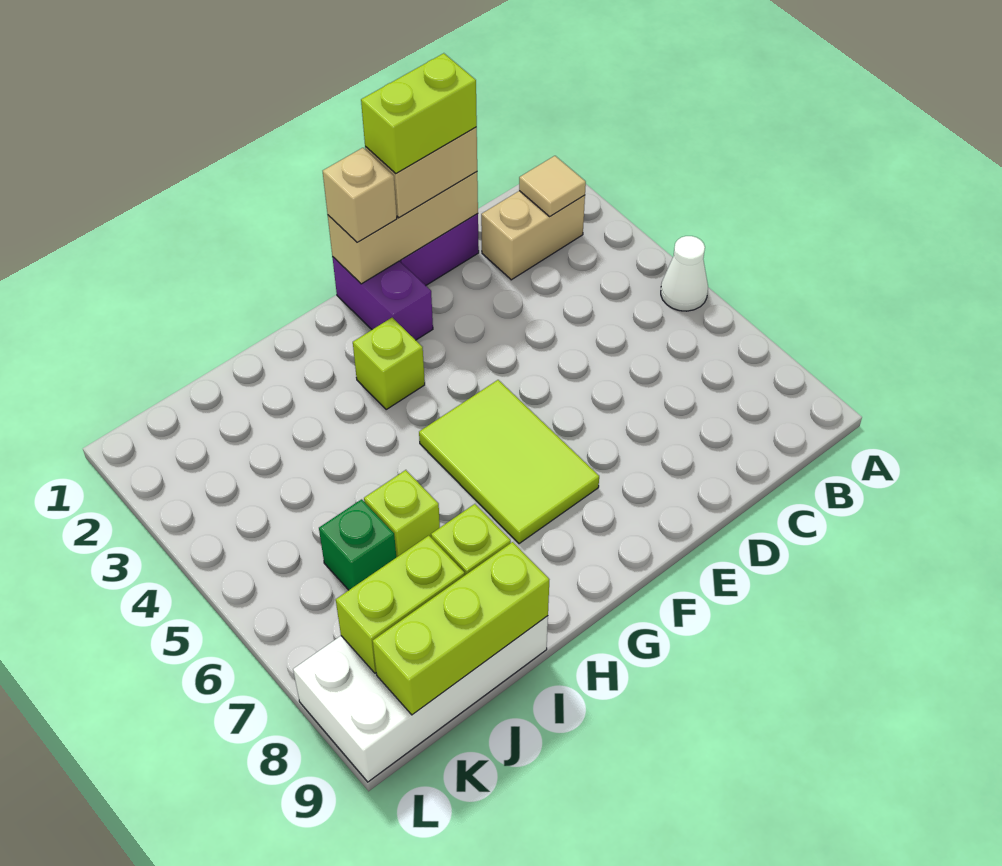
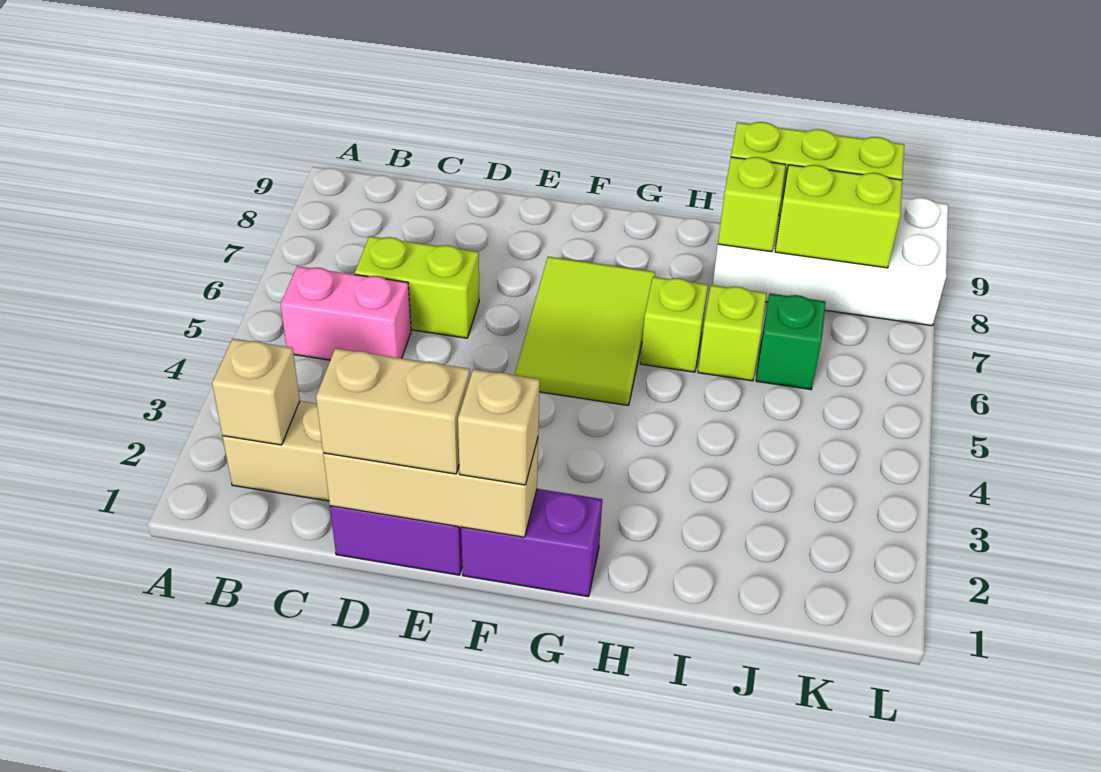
white cone A5 level 1 -> none
tan tile B2 level 2 -> tan brick B2 level 2
none -> pink brick B5:C5 level 1
lime brick D1:E1 level 4 -> lime brick C6:D6 level 1
purple brick F1:F2 level 1 -> purple brick F1:G1 level 1
lime brick G3 level 1 -> lime brick H6 level 1

